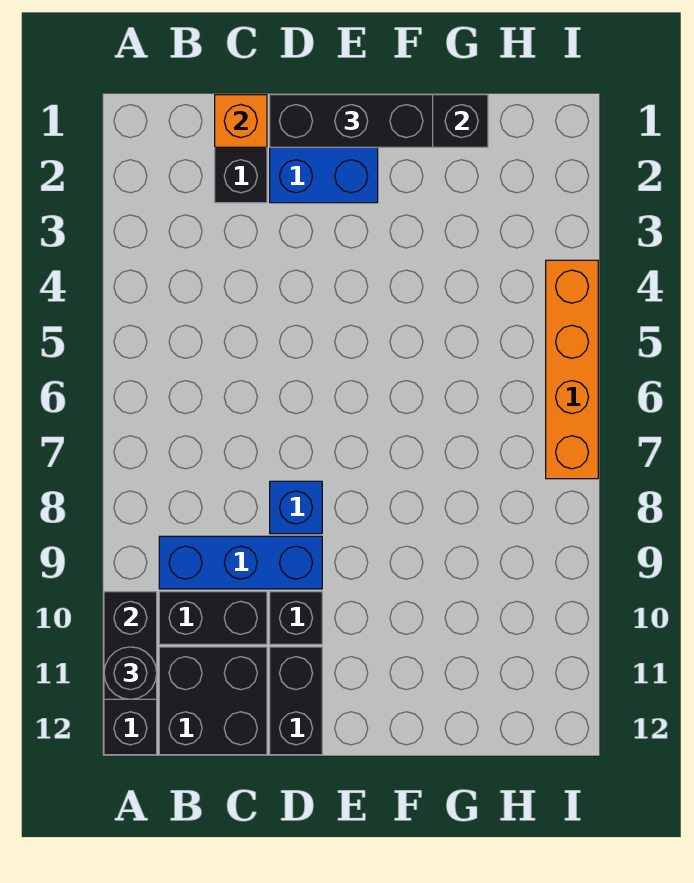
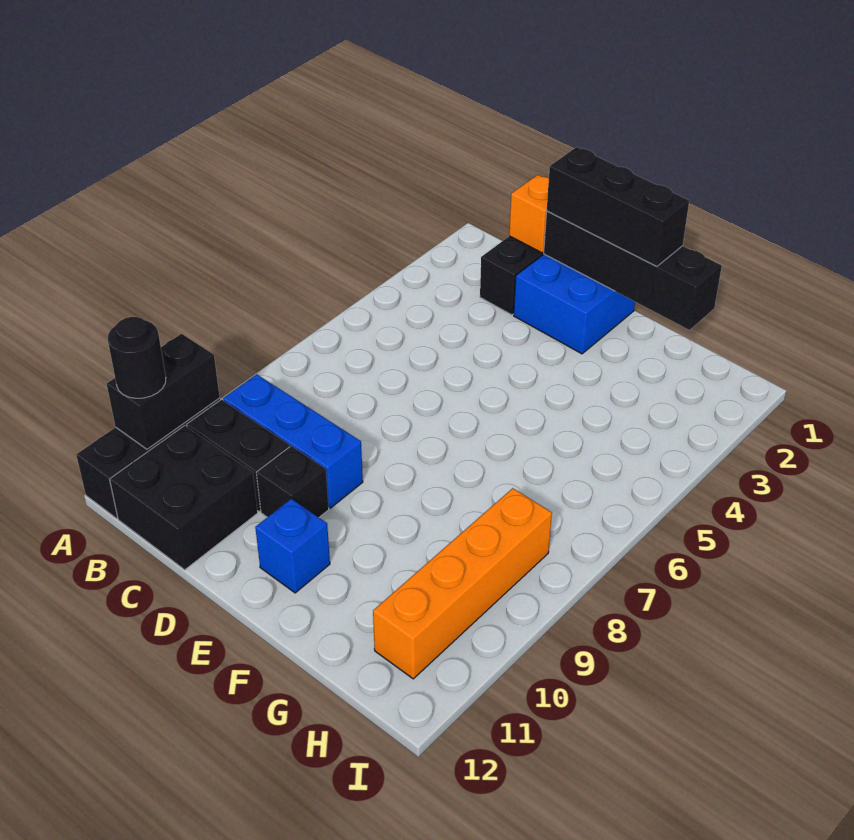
blue brick D8 level 1 -> blue brick E11 level 1
black brick D11:D12 level 1 -> none
orange brick I4:I7 level 1 -> orange brick H8:H11 level 1

